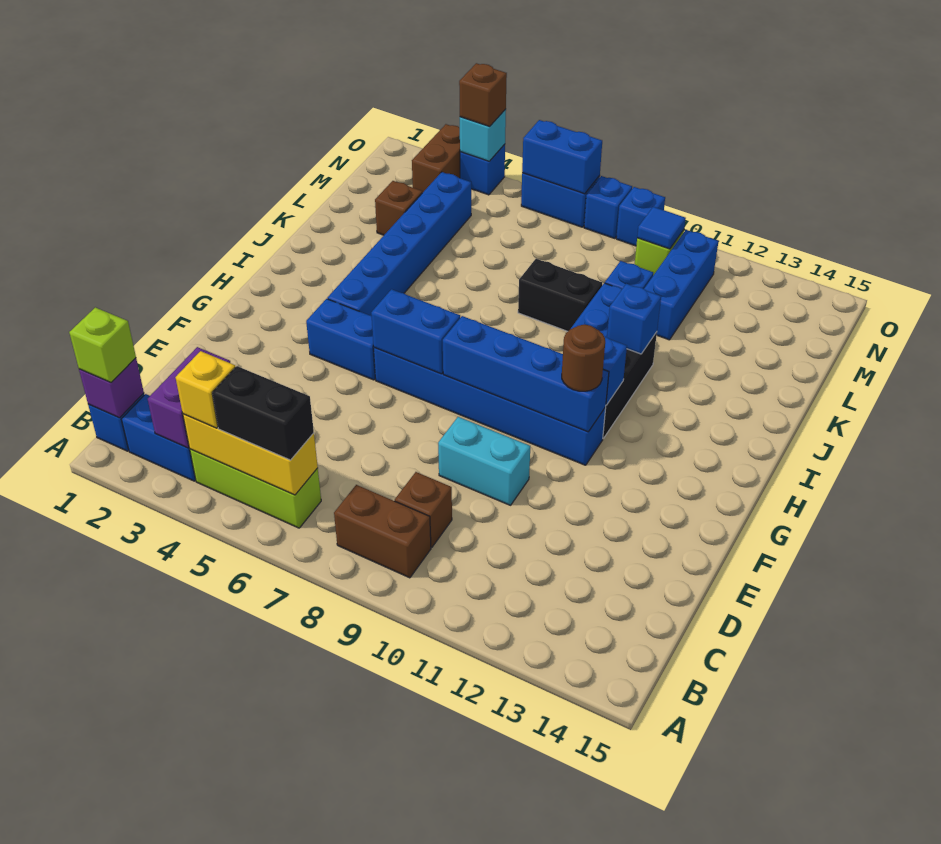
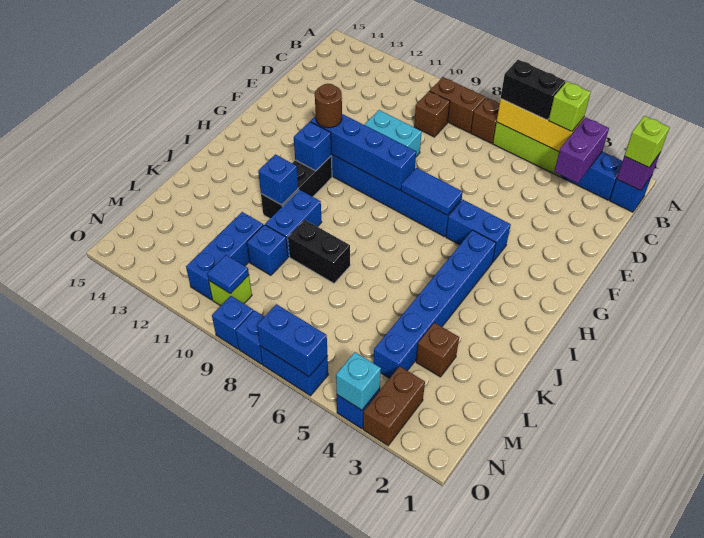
yellow brick B4 level 3 -> lime brick B4 level 3
blue brick G6:G7 level 2 -> blue tile G6:G7 level 2
brown brick O4 level 3 -> brown brick B7 level 1

